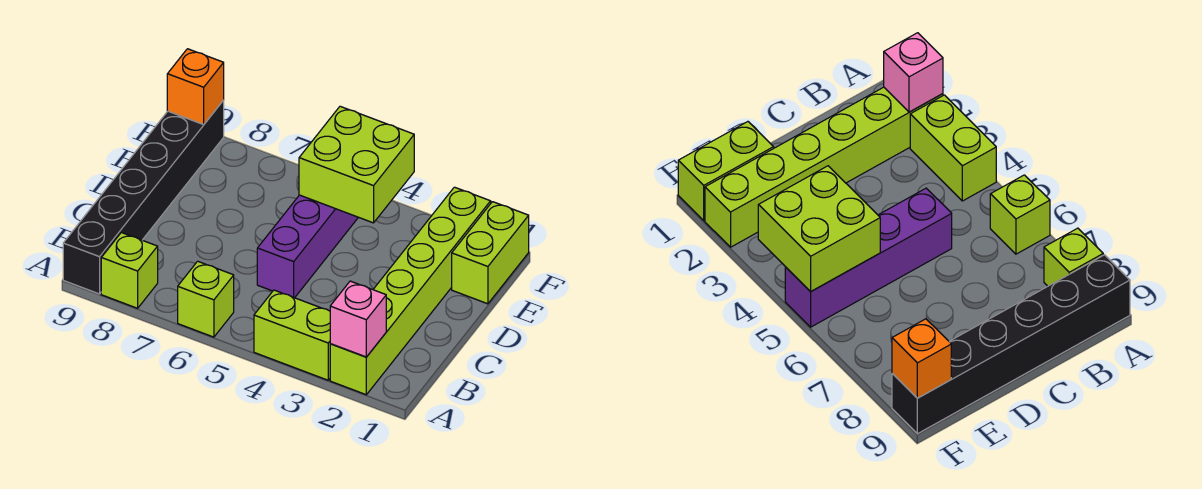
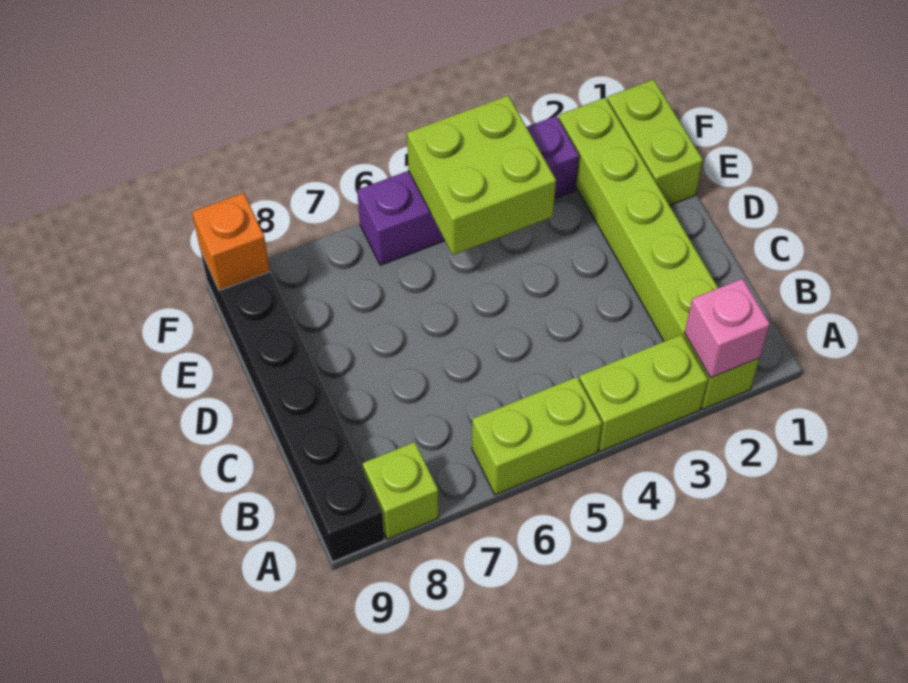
lime brick A6 level 1 -> lime brick A5:A6 level 1
purple brick C5:F5 level 1 -> purple brick F3:F6 level 1

